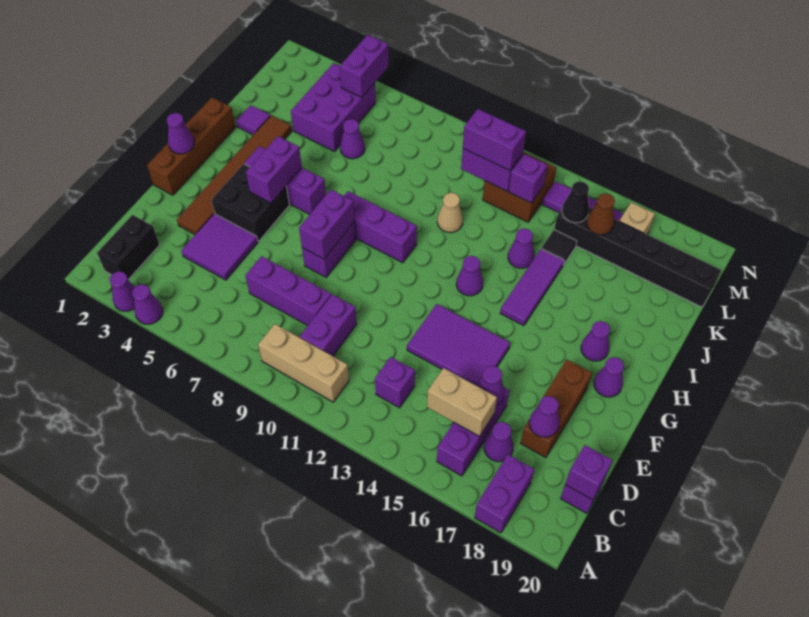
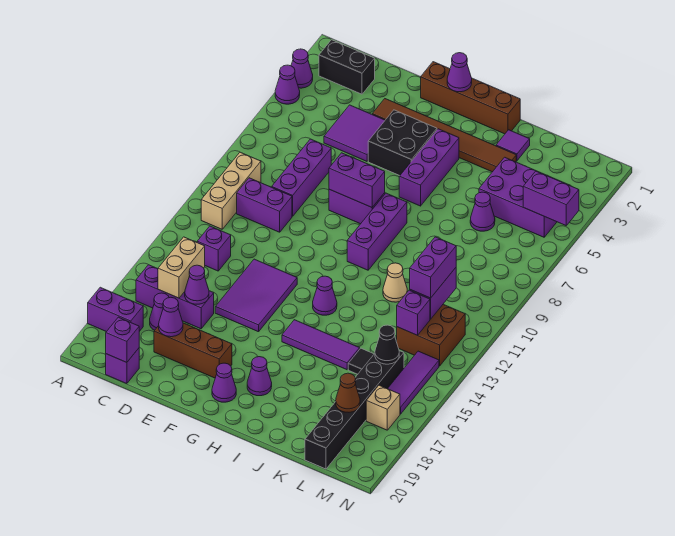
purple brick G5:H5 level 2 -> none
purple cone J14 level 1 -> none
brown cone L16 level 2 -> brown cone L18 level 2

